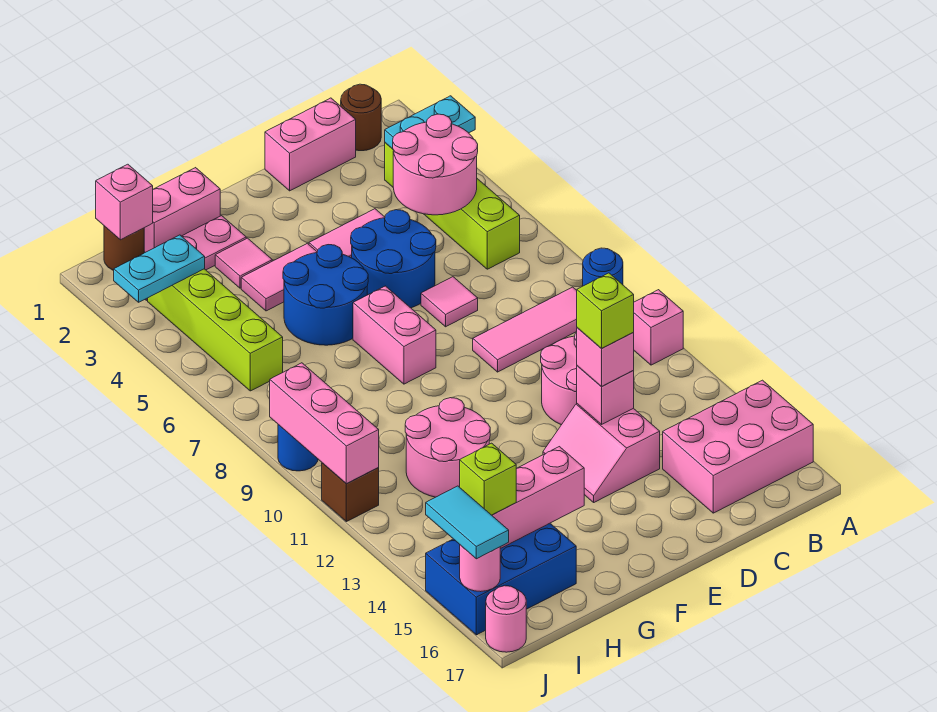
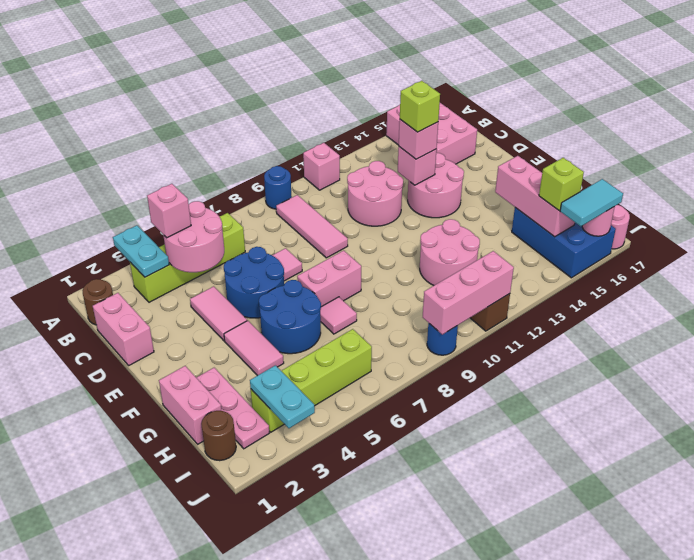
pink slope D13:E14 level 1 top D -> pink round brick D13:E14 level 1
pink tile G3 level 1 -> pink tile G7 level 1
pink brick I1 level 2 -> pink brick B4 level 3

